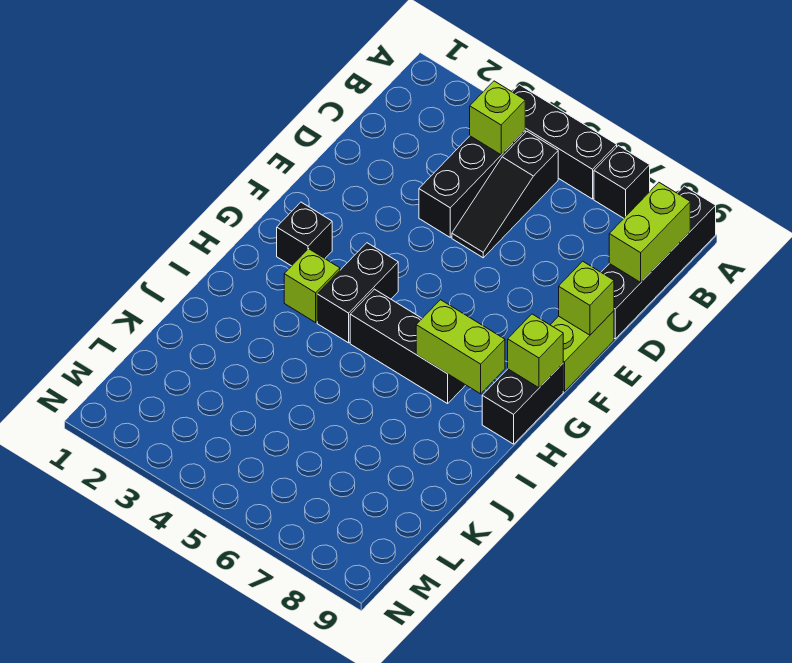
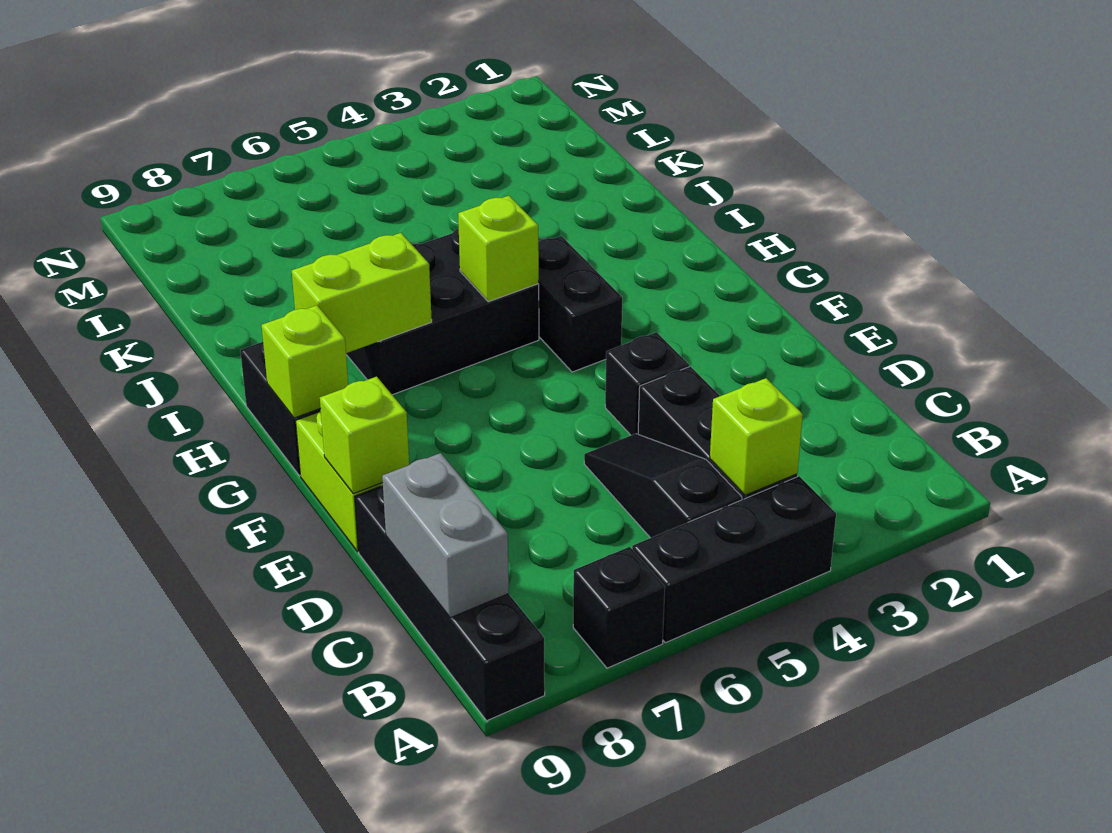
lime brick B9:C9 level 2 -> grey brick B9:C9 level 2
black brick G2 level 1 -> black brick E4 level 1
lime brick H3 level 1 -> lime brick H5 level 2
black brick H5:H7 level 1 -> black brick H5:I7 level 1

